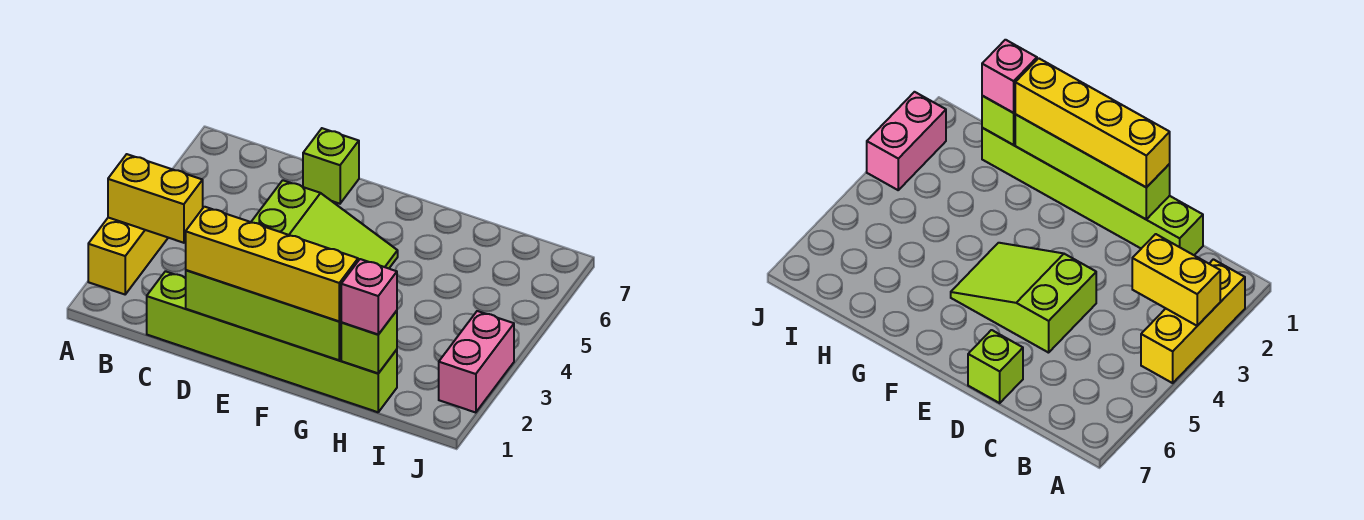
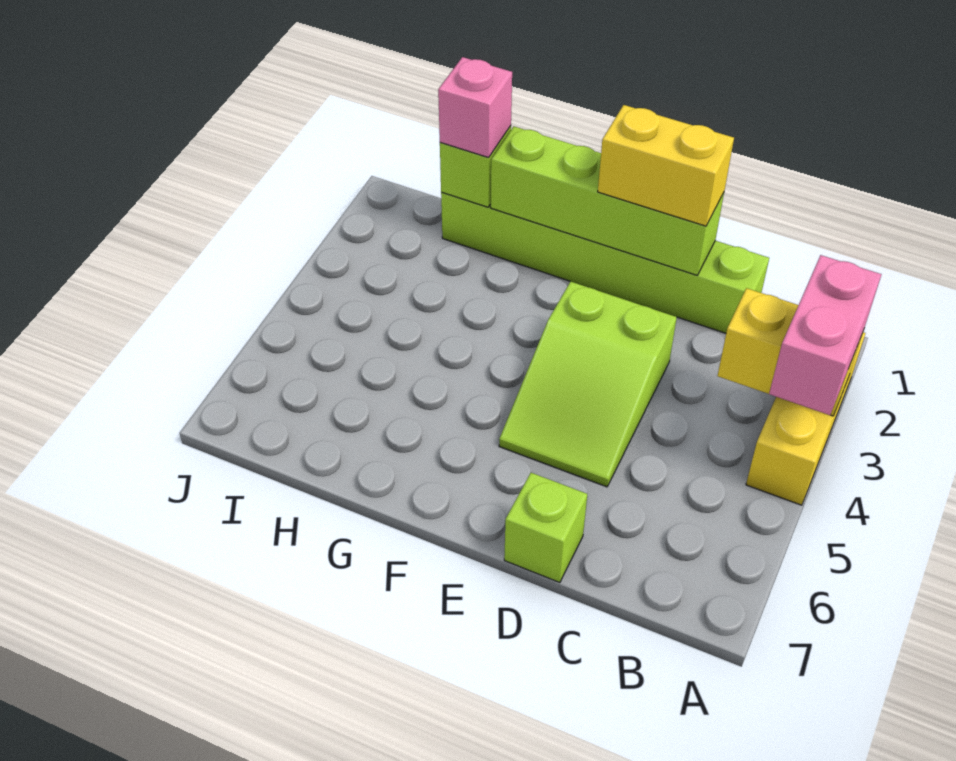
yellow brick D1:G1 level 3 -> yellow brick D1:E1 level 3
lime slope D4:F5 level 1 top D -> lime slope D3:E5 level 1 top 3
pink brick J2:J3 level 1 -> pink brick A3:A4 level 3

